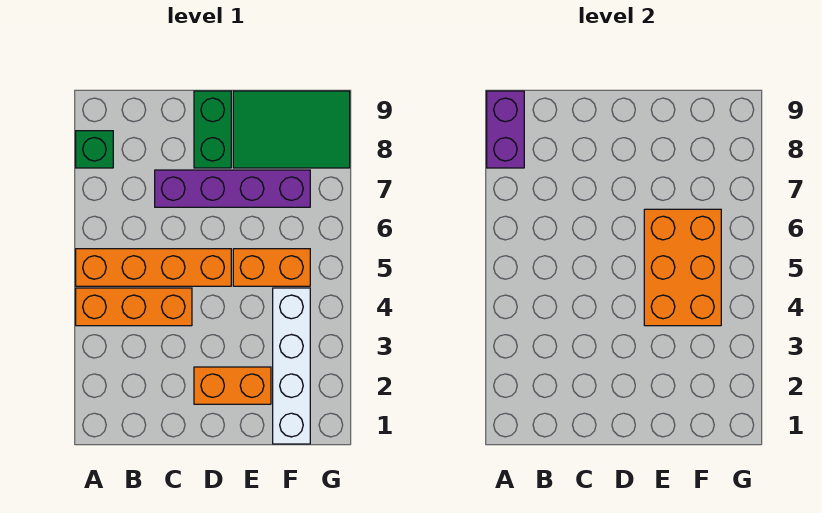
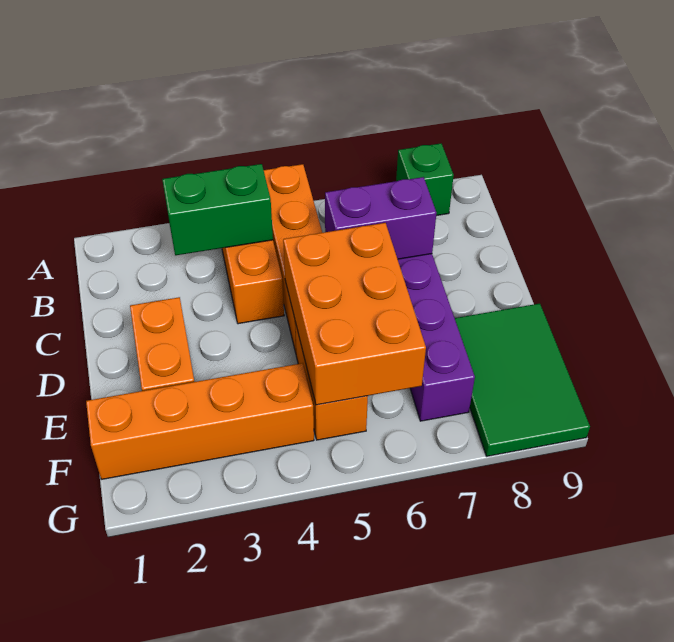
purple brick A8:A9 level 2 -> purple brick C6:C7 level 2
green brick D8:D9 level 1 -> green brick B3:B4 level 2
orange brick E4:F6 level 2 -> orange brick D5:F6 level 2
white brick F1:F4 level 1 -> orange brick F1:F4 level 1

